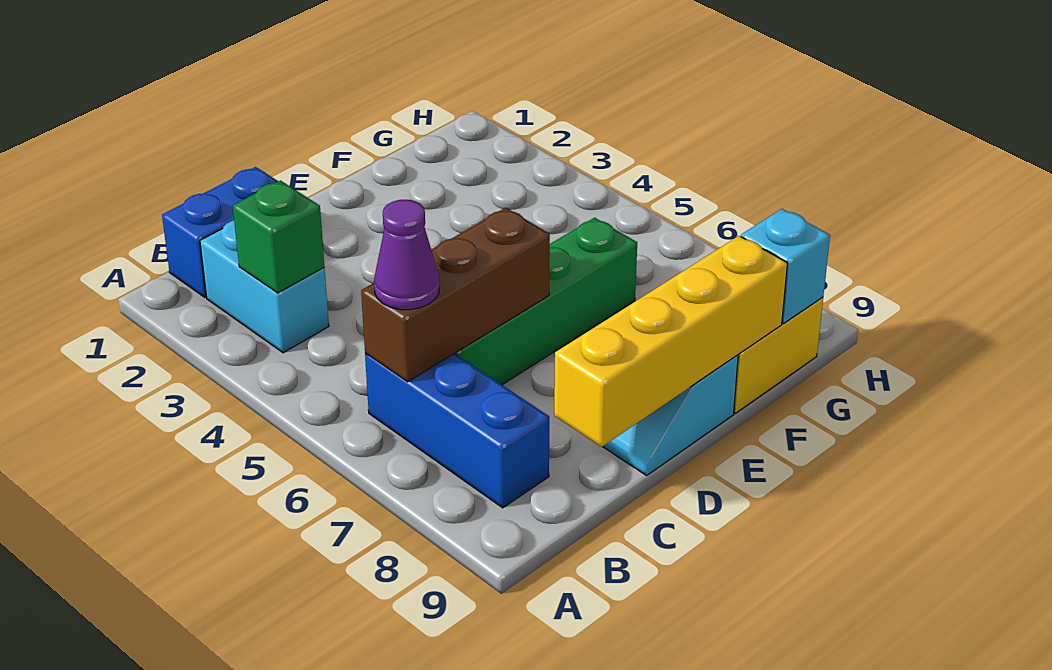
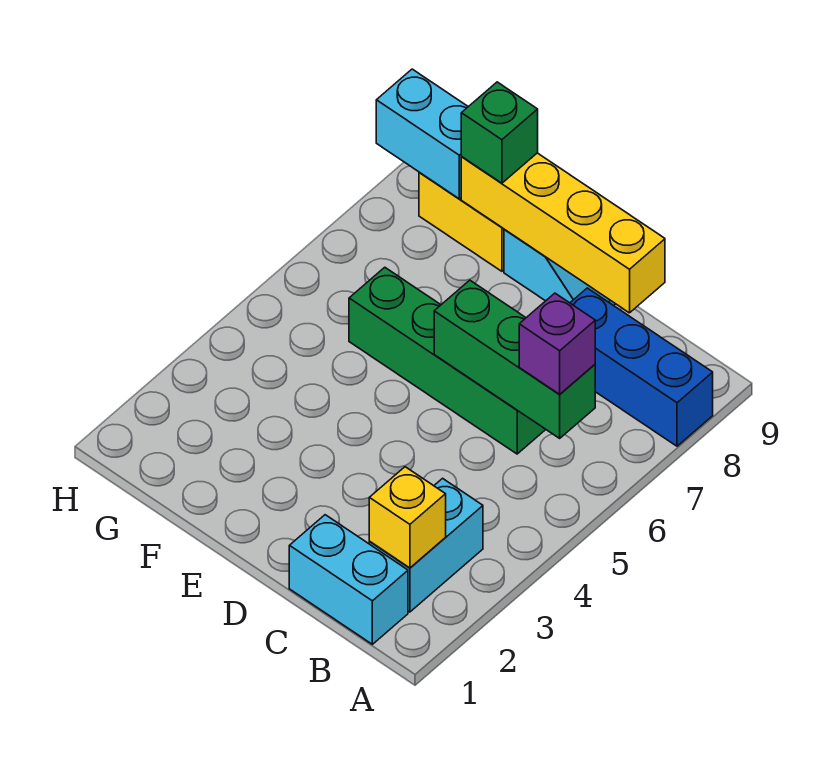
blue brick B1:C1 level 1 -> cyan brick B1:C1 level 1
none -> yellow brick B2 level 2
green brick B3 level 2 -> green brick F9 level 3
blue brick B6:B8 level 1 -> blue brick A8:C8 level 1
brown brick B6:D6 level 2 -> green brick B6:D6 level 2
purple cone B6 level 3 -> purple brick B6 level 3
cyan brick G9 level 2 -> cyan brick G9:H9 level 2

